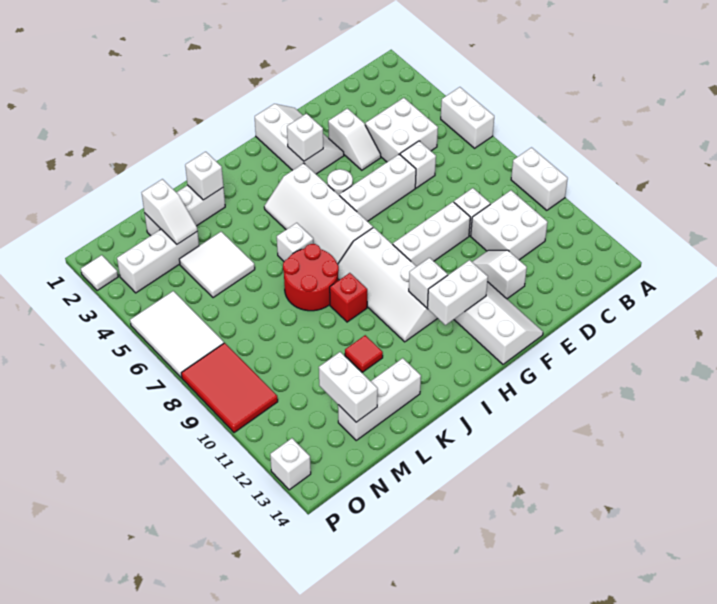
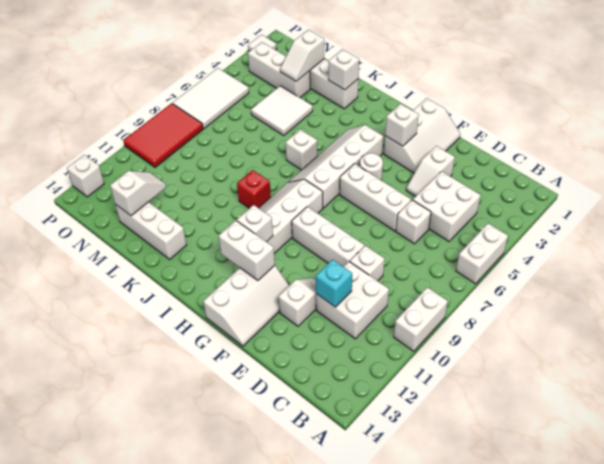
none -> cyan brick D11 level 2
red round brick J7:K8 level 1 -> none
red tile K11 level 1 -> none
white brick M12:M13 level 2 -> white slope M12:M13 level 2 top 13

